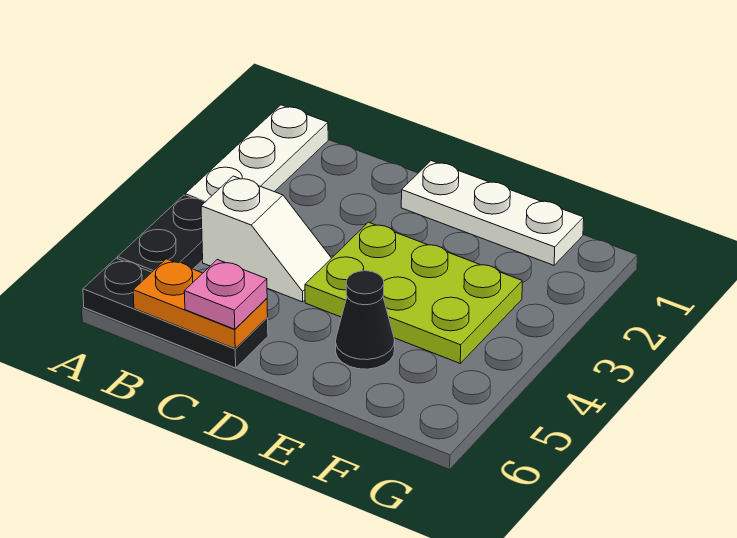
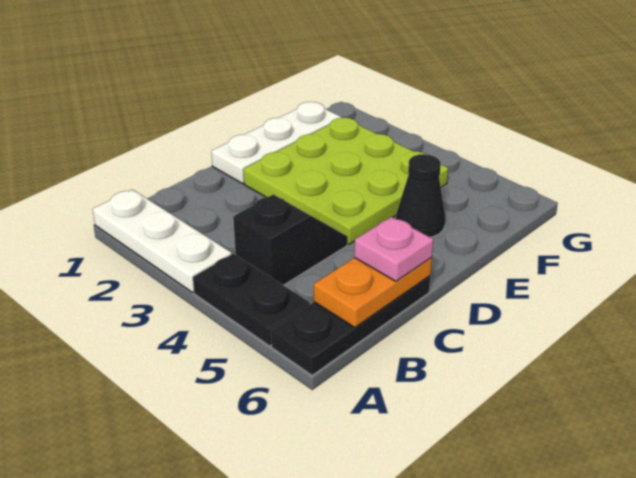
white slope B4:C4 level 1 top B -> black slope B4:C4 level 1 top B
lime plate D3:F4 level 1 -> lime plate D2:F4 level 1

